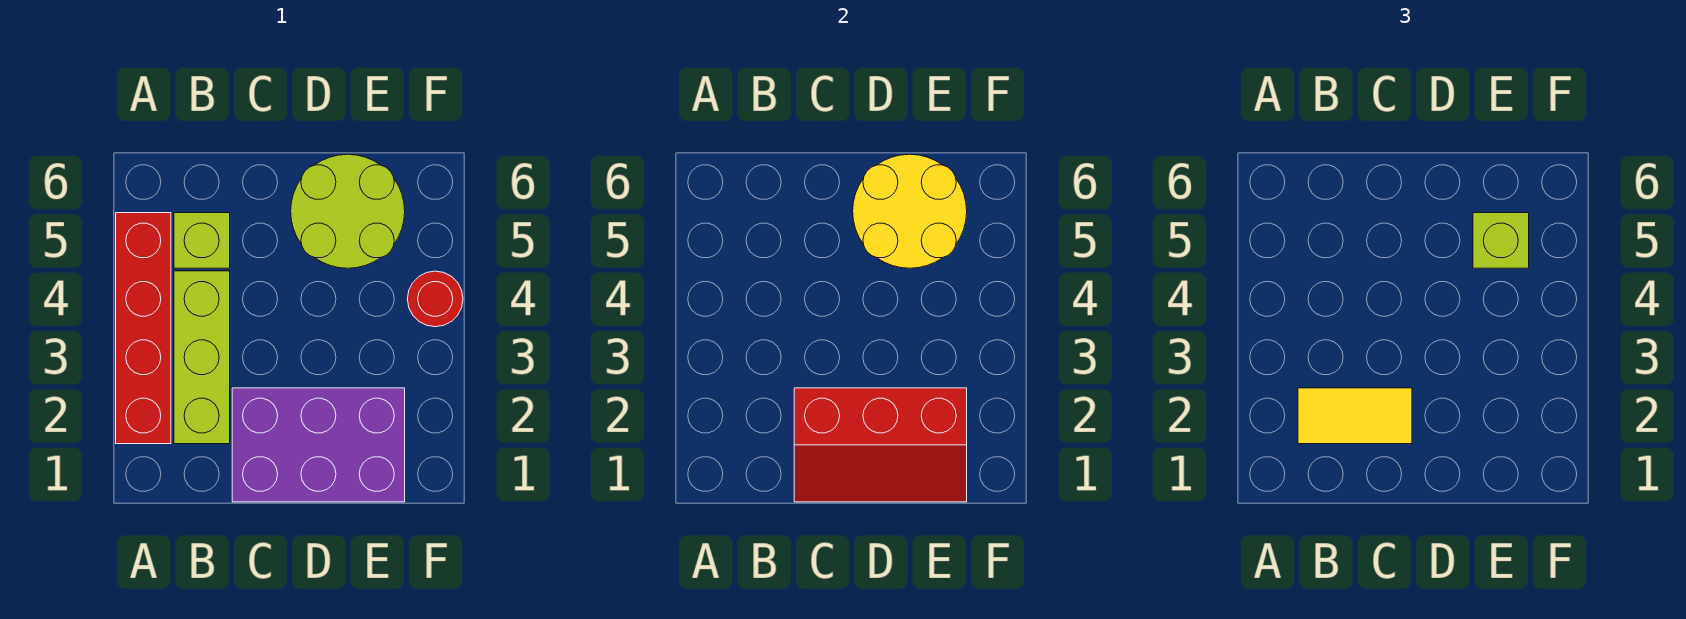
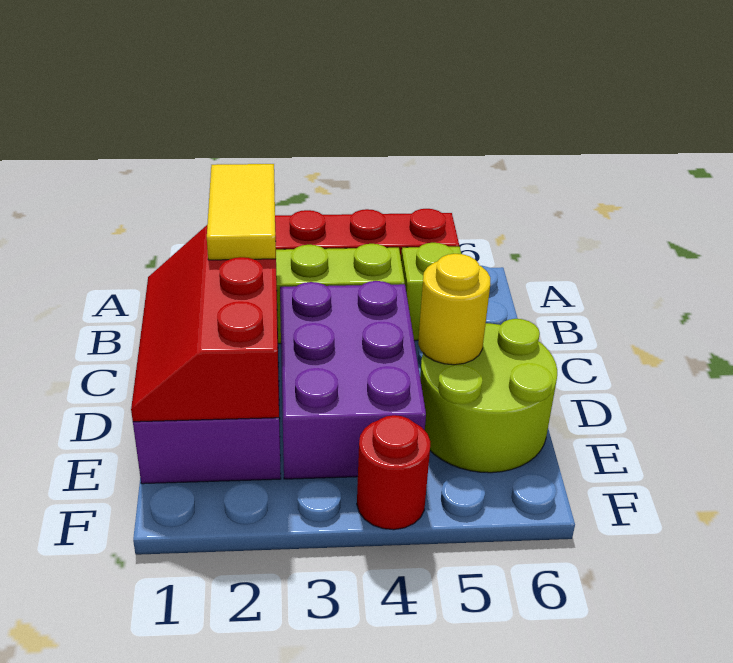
none -> purple brick C3:E4 level 1
yellow round brick D5:E6 level 2 -> yellow round brick D5 level 2
lime brick E5 level 3 -> none

